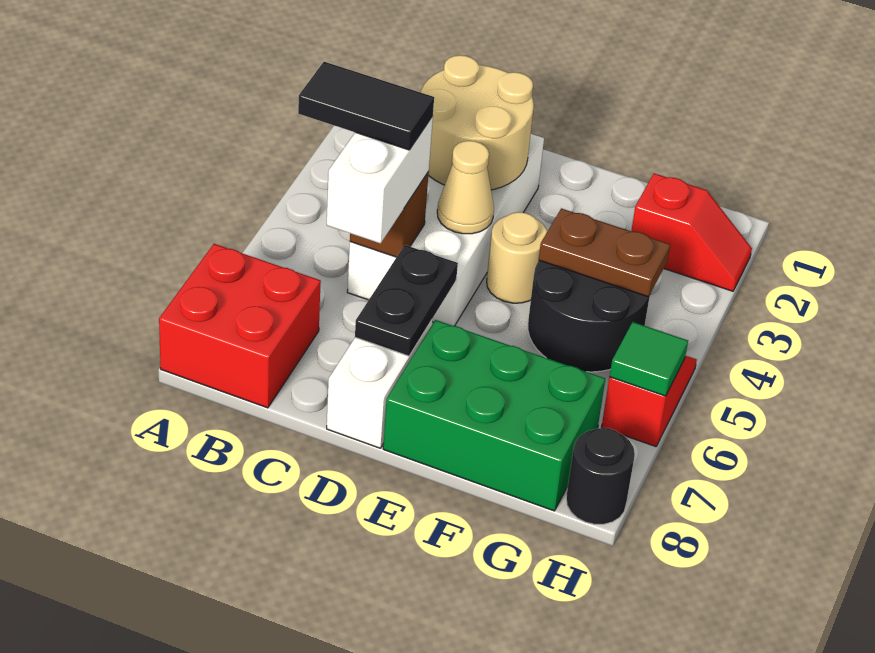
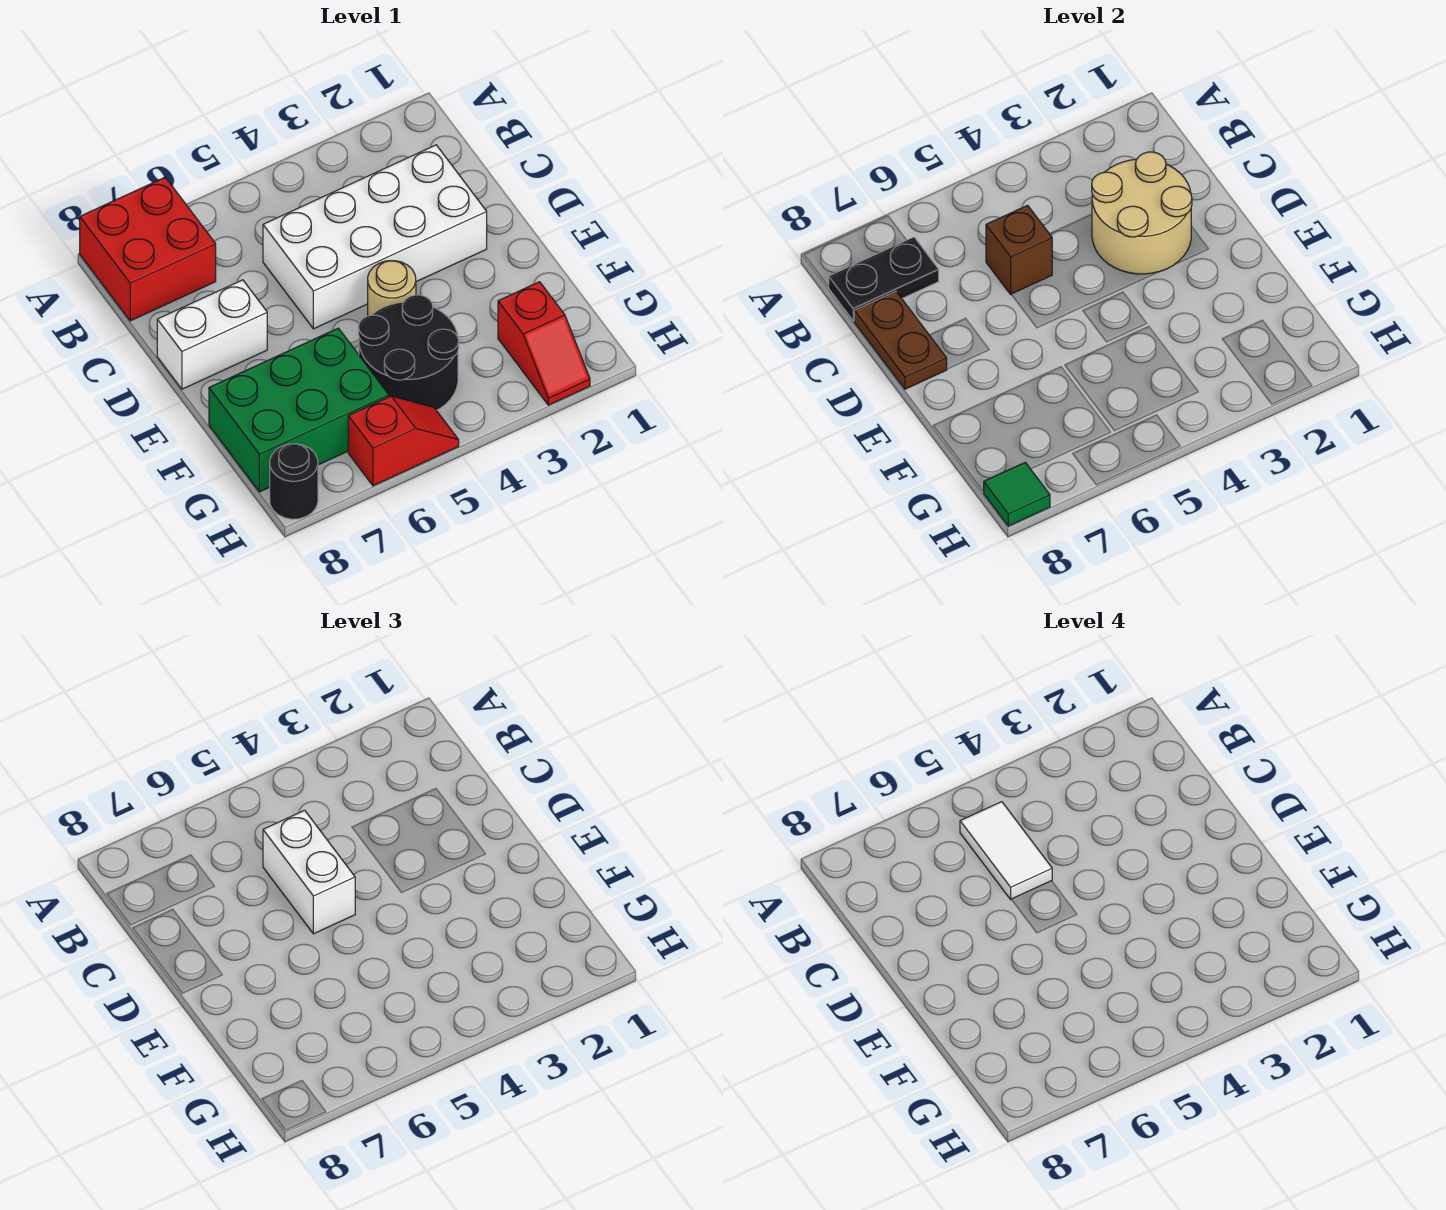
black tile B5:C5 level 4 -> white tile B5:C5 level 4
white brick C5:C6 level 3 -> white brick C5:D5 level 3
tan cone D4 level 2 -> none
black plate D6:D7 level 2 -> black plate B7:B8 level 2
green brick E7:G8 level 1 -> green brick F6:G8 level 1
brown plate F4:G4 level 2 -> brown plate C8:D8 level 2
green tile H6 level 2 -> green tile H8 level 2

